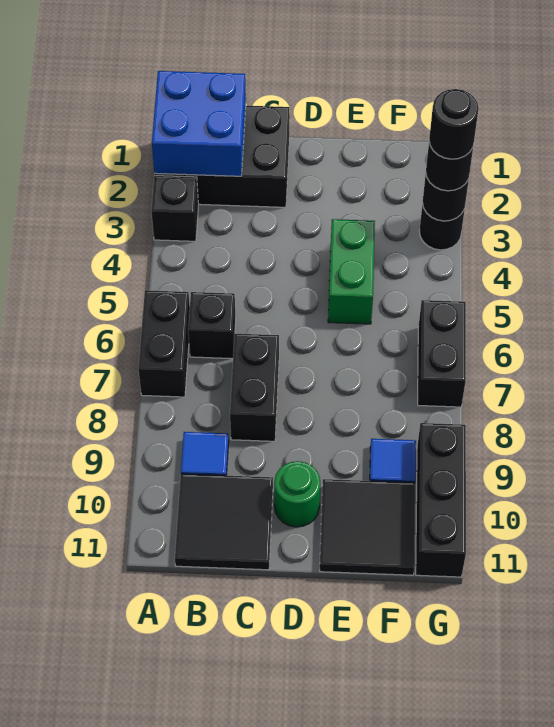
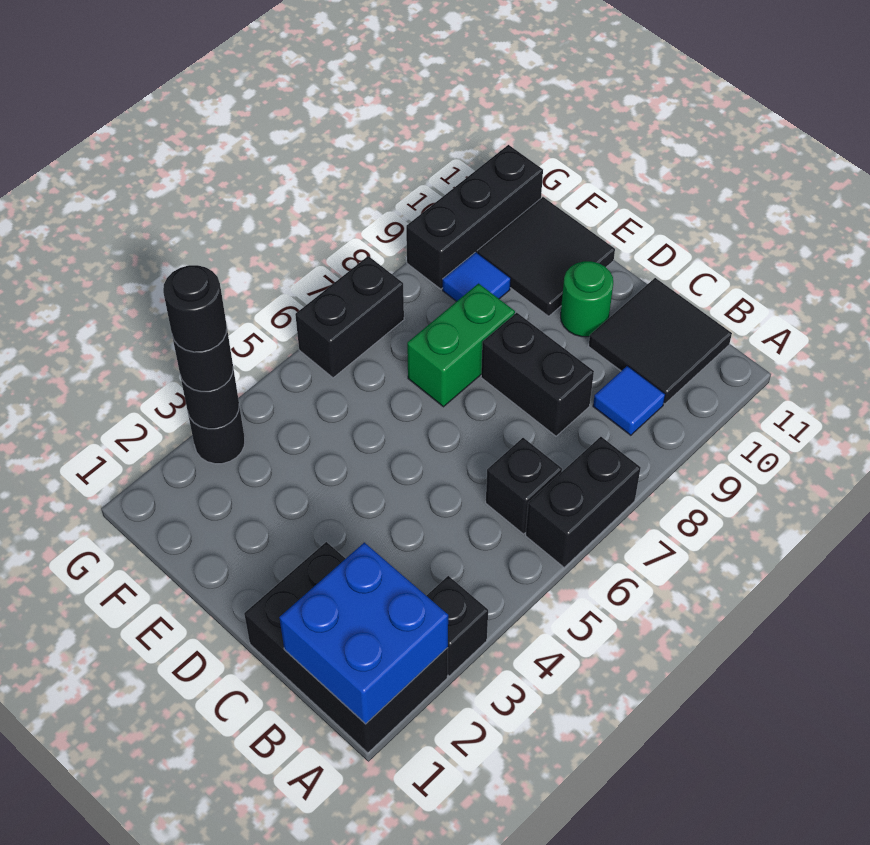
black brick C7:C8 level 1 -> black brick C8:D8 level 1
green brick E4:E5 level 1 -> green brick E7:E8 level 1

